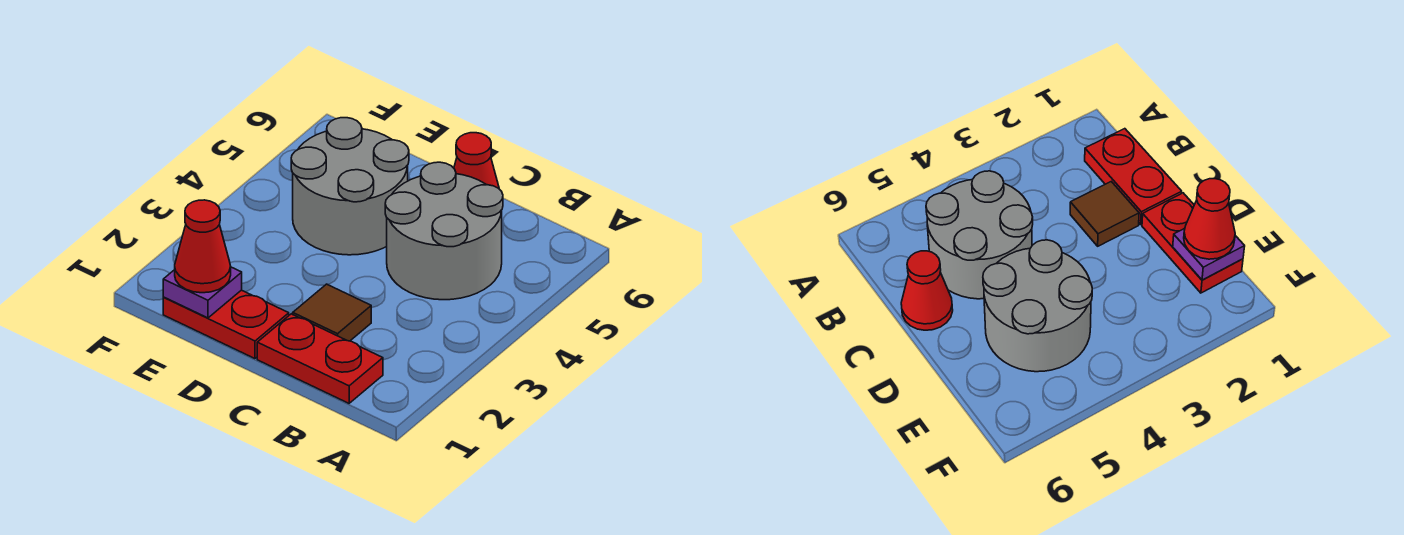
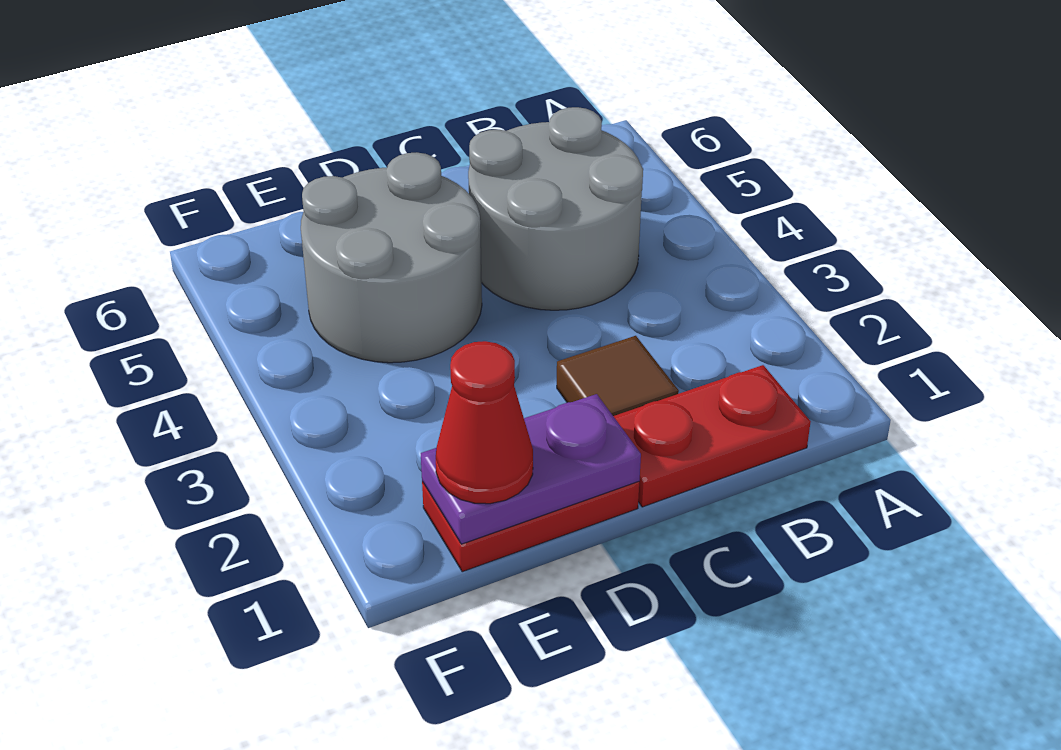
red cone C6 level 1 -> none
purple plate E1 level 2 -> purple plate D1:E1 level 2

